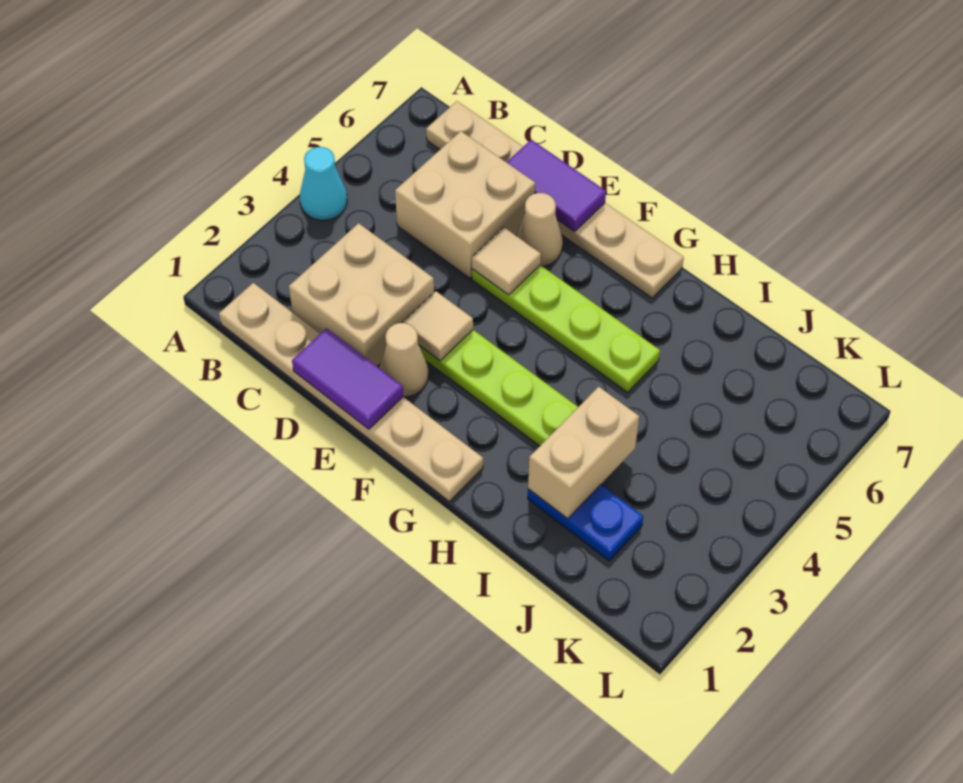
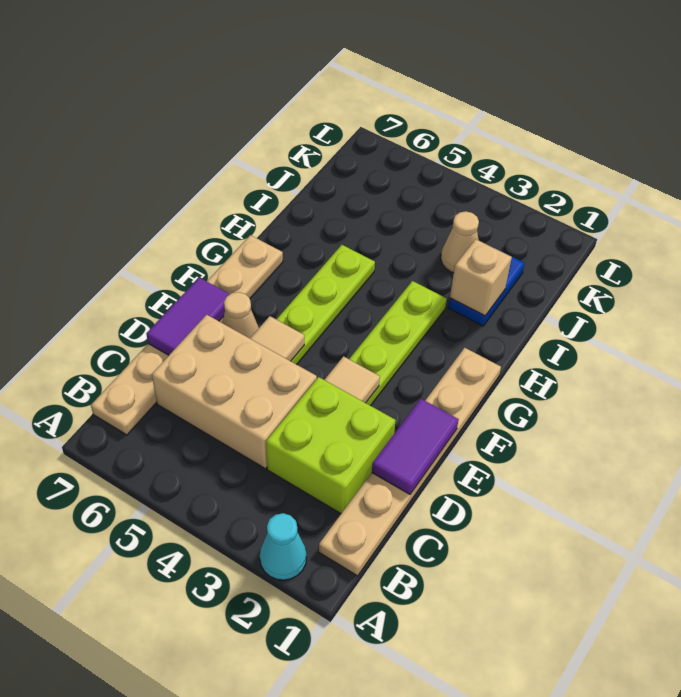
cyan cone A4 level 1 -> cyan cone A2 level 1
tan brick C2:D3 level 1 -> lime brick C2:D3 level 1
tan brick C5:D6 level 1 -> tan brick C4:D6 level 1
tan cone E2 level 1 -> tan cone J3 level 1
tan brick I2:I3 level 2 -> tan brick I2 level 2

